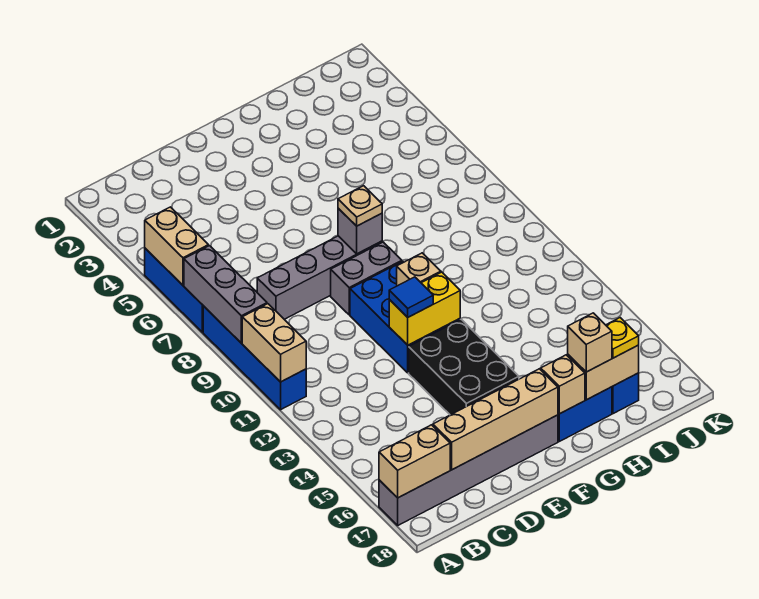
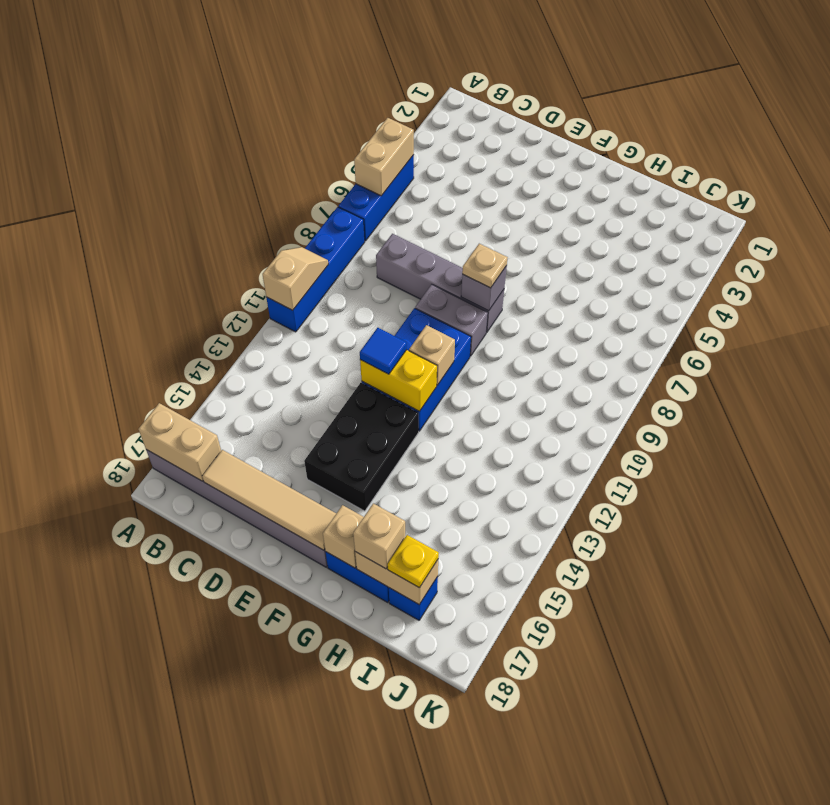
grey brick A7:A9 level 2 -> none
tan brick A10:A11 level 2 -> tan slope A10:A11 level 2 top 11
tan brick C17:F17 level 2 -> tan tile C17:F17 level 2

